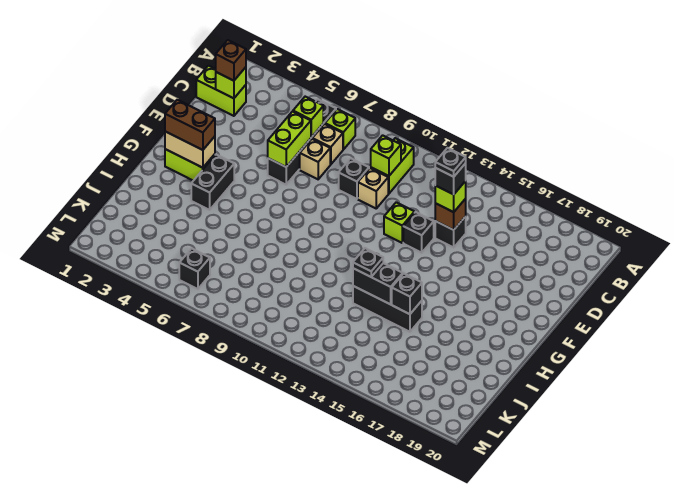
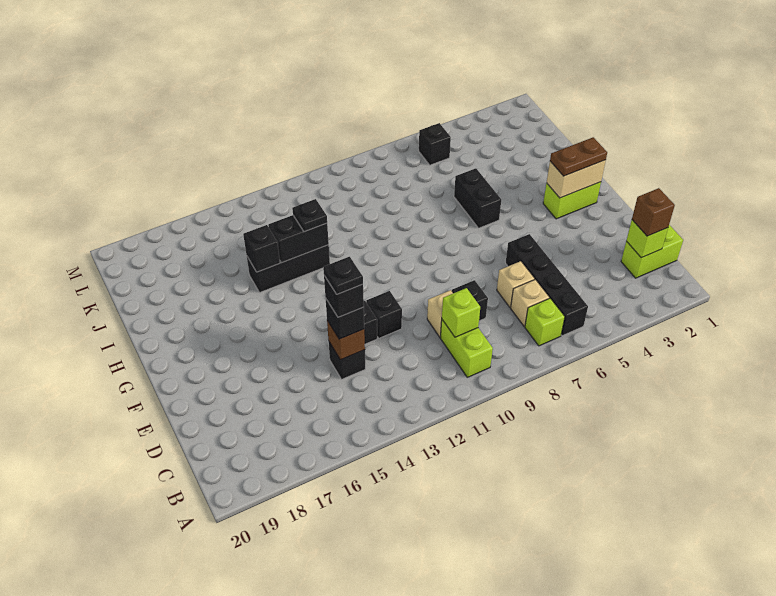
lime brick C6 level 2 -> none
lime brick D6:E6 level 2 -> none
lime brick D14 level 3 -> black brick D14 level 3
lime brick E12 level 1 -> black brick E12 level 1
brown brick G2:G3 level 3 -> brown plate G2:G3 level 3
black brick G4:H4 level 1 -> black brick H6:I6 level 1

